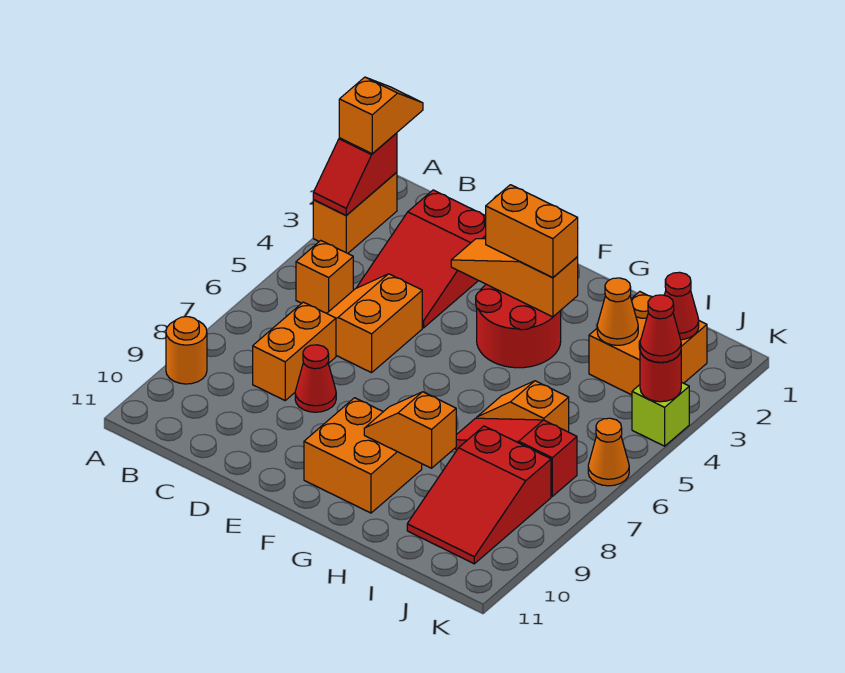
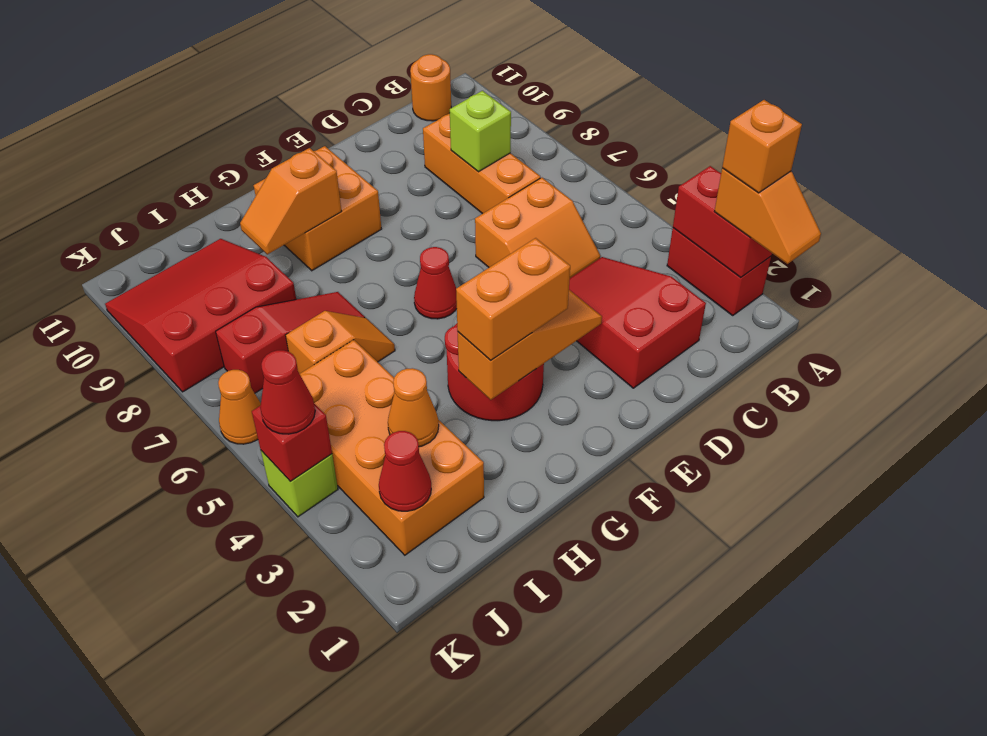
orange brick A2:A3 level 1 -> red brick A2:A3 level 1
red slope A2:A3 level 2 top 2 -> red brick A2:A3 level 2
orange round brick A9 level 1 -> orange round brick B11 level 1
orange brick B5 level 1 -> orange brick A2 level 4
orange slope C5:D6 level 1 top D -> orange slope C5:D6 level 1 top 6
orange brick C7:C8 level 1 -> orange brick C7:C9 level 1
none -> lime brick C8 level 2
red cone D8 level 1 -> red cone F6 level 1
orange slope G9:H9 level 2 top H -> orange slope G9:H9 level 2 top G
orange brick I2:J3 level 1 -> orange brick I2:J5 level 1
red slope I8:J10 level 1 top 8 -> red slope I8:K10 level 1 top 8
red round brick K4 level 2 -> red brick K4 level 2

